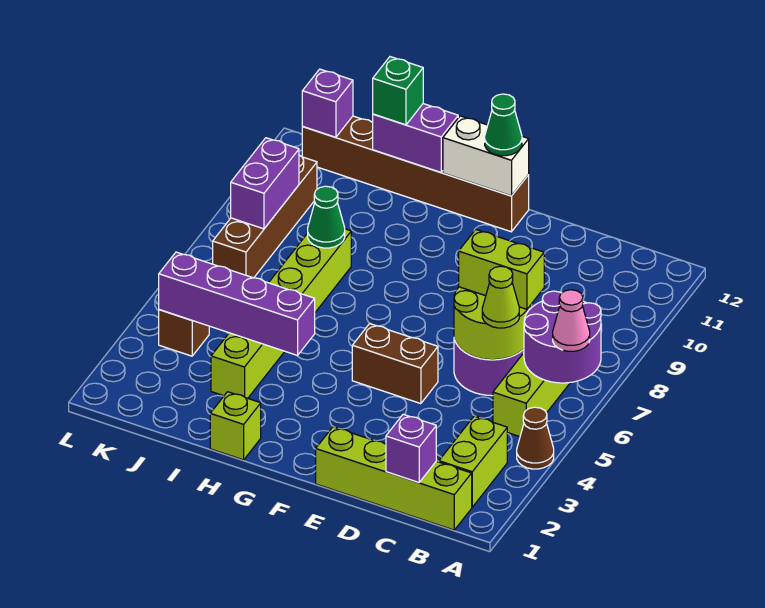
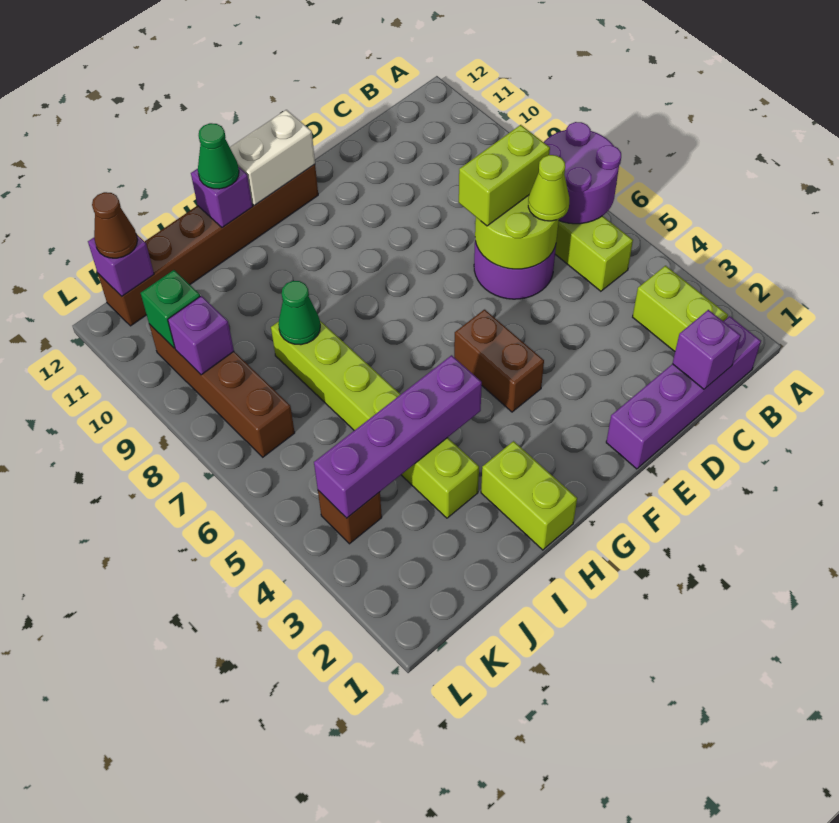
brown cone A4 level 1 -> brown cone K12 level 3
pink cone A6 level 3 -> none
lime brick B1:E1 level 1 -> purple brick B1:E1 level 1
brown brick E5:F5 level 1 -> brown brick F4:F5 level 1
green cone F12 level 3 -> green cone H12 level 3
lime brick H1 level 1 -> lime brick H1:H2 level 1
purple brick H12:I12 level 2 -> purple brick H12 level 2
green brick I12 level 3 -> green brick K10 level 2
purple brick K8:K9 level 2 -> purple brick K9 level 2

